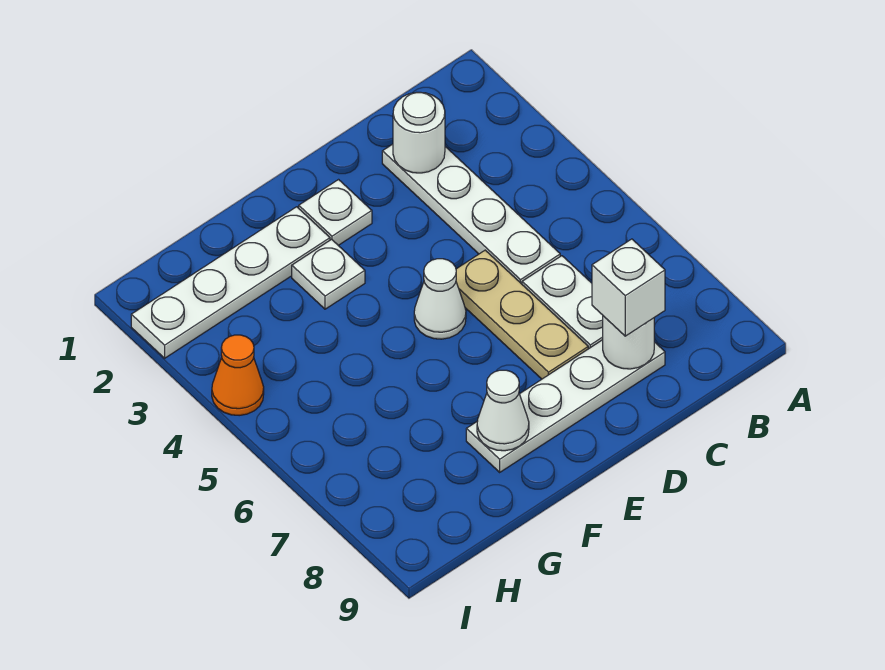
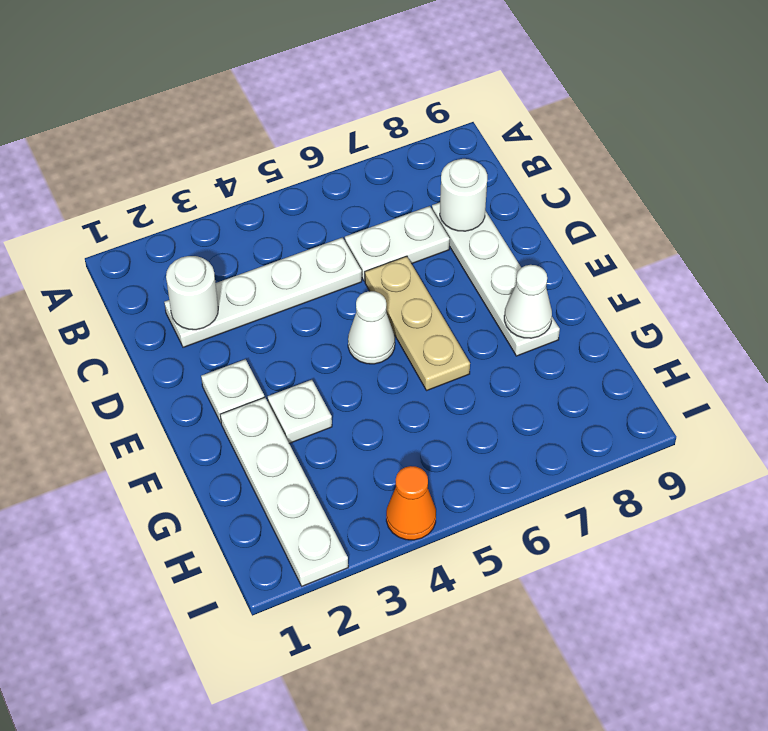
white brick C8 level 3 -> none
tan plate D5:D7 level 1 -> tan plate D6:F6 level 1

